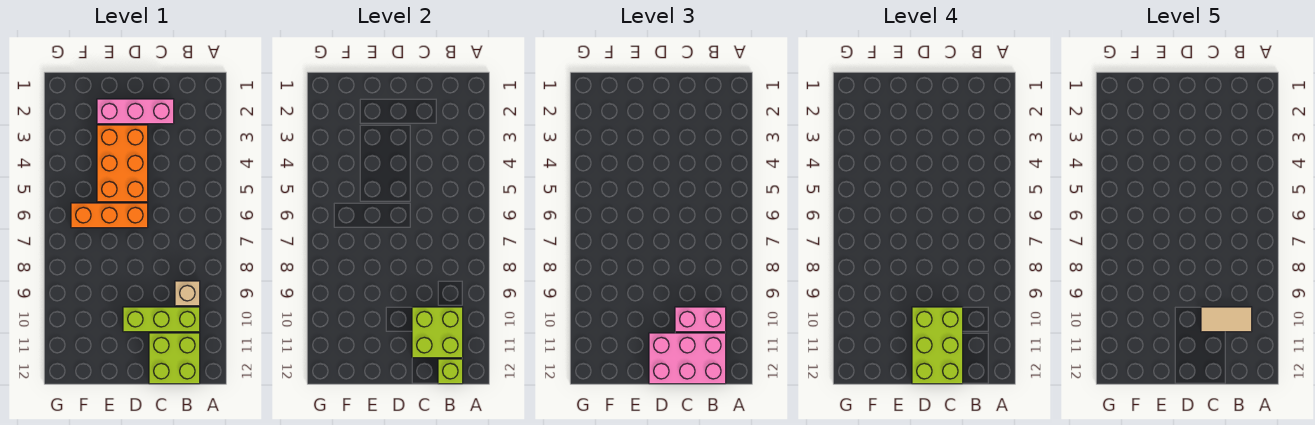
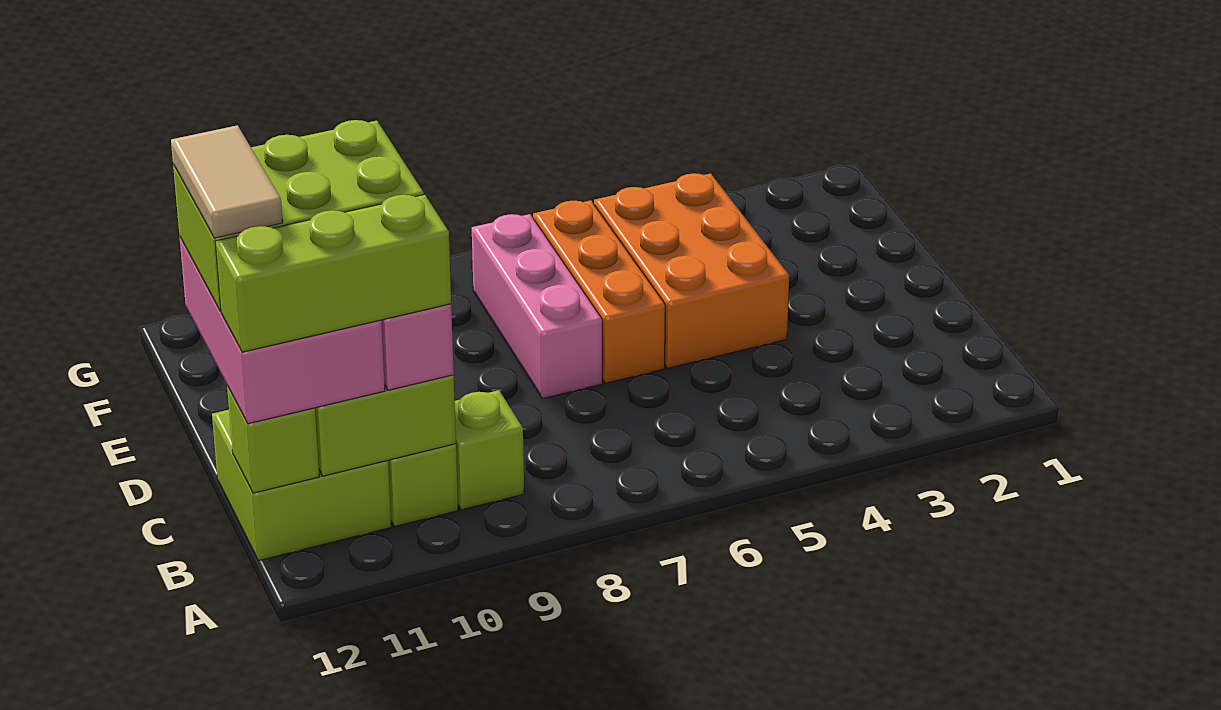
tan brick B9 level 1 -> lime brick B9 level 1
none -> lime brick B10:B12 level 4
tan tile B10:C10 level 5 -> tan tile C12:D12 level 5
pink brick C2:E2 level 1 -> pink brick D7:F7 level 1
orange brick D3:E5 level 1 -> orange brick D4:F5 level 1

